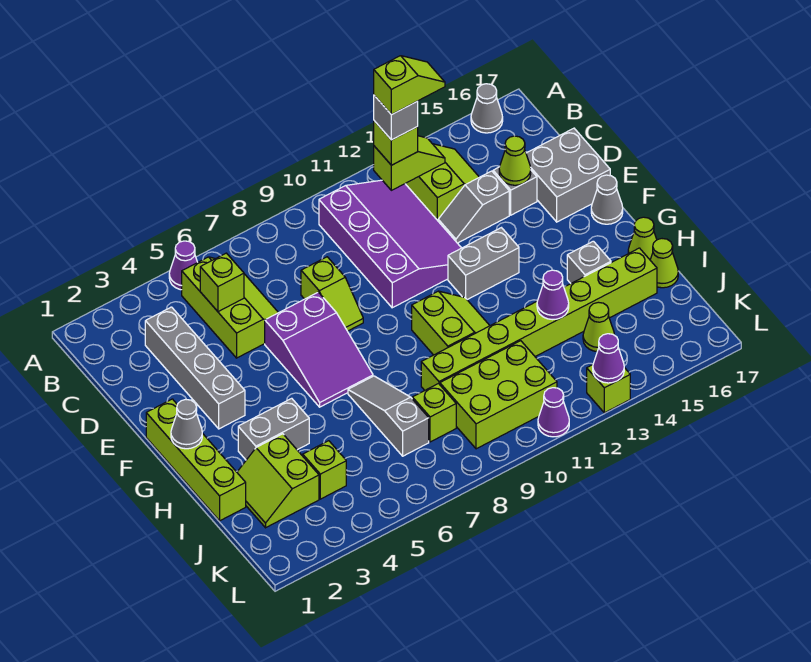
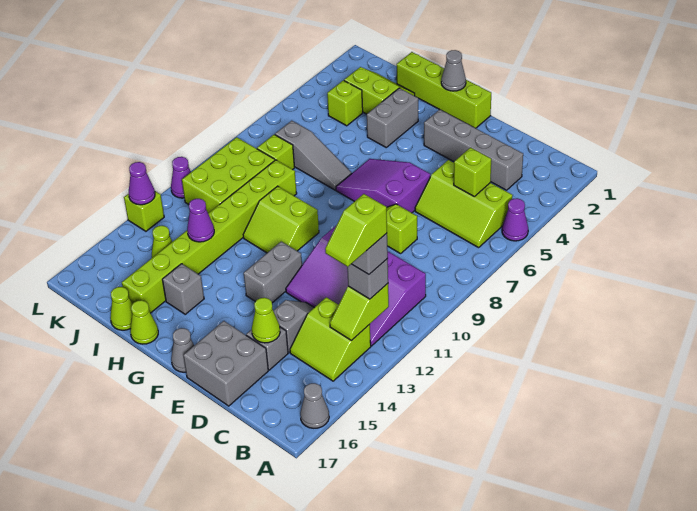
lime brick B12 level 3 -> grey brick B12 level 3

